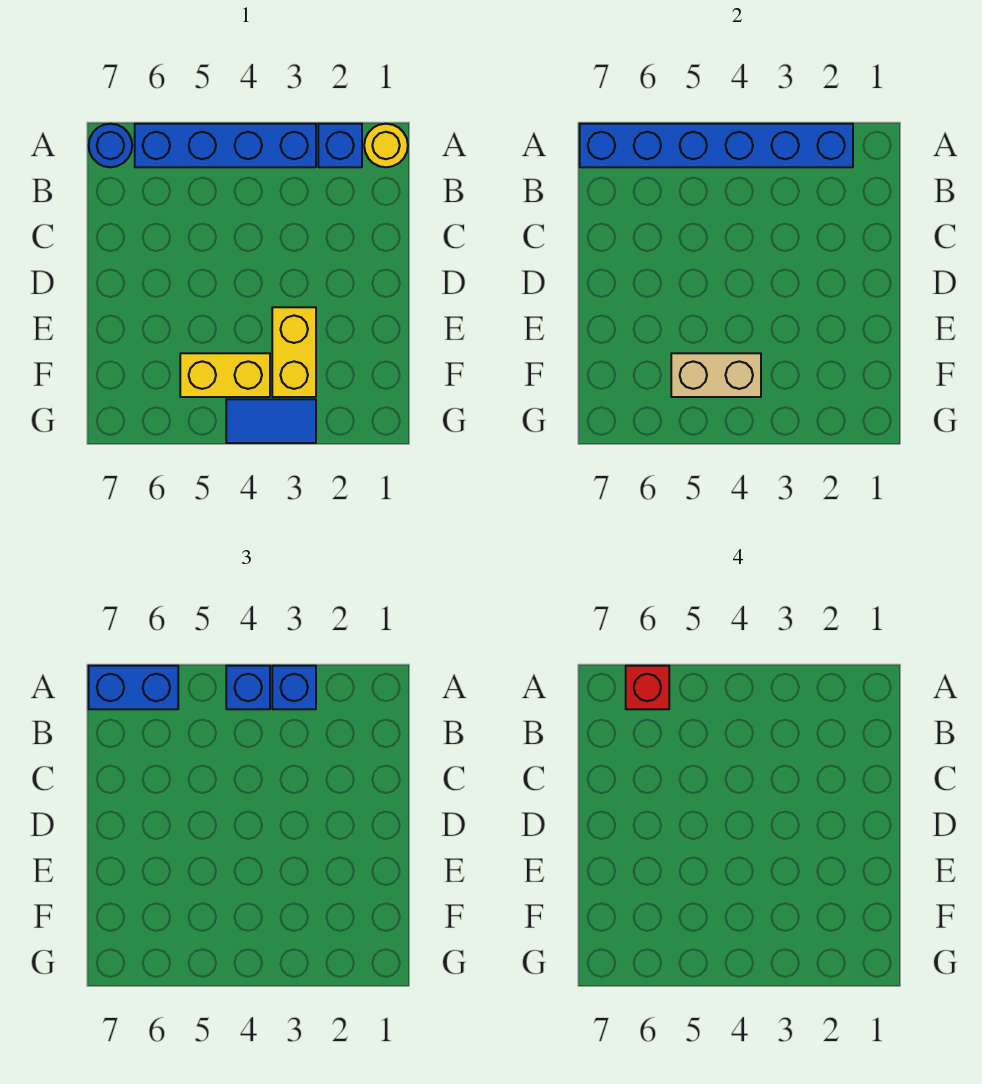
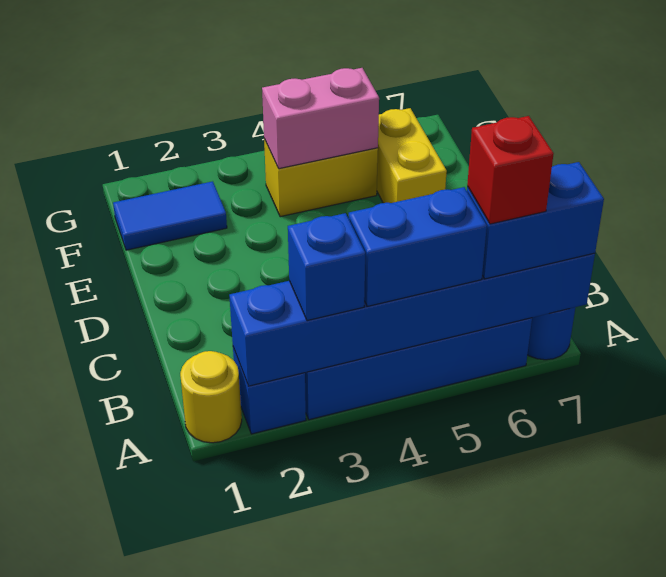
blue brick A4 level 3 -> blue brick A4:A5 level 3
yellow brick E3:F3 level 1 -> yellow brick E6:F6 level 1
tan brick F4:F5 level 2 -> pink brick F4:F5 level 2
blue tile G3:G4 level 1 -> blue tile F1:F2 level 1

